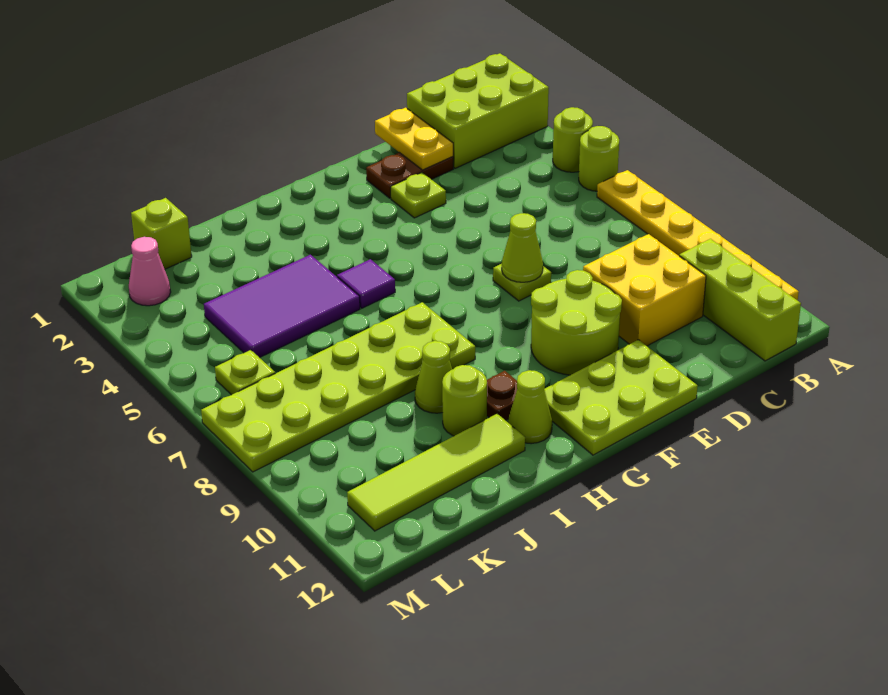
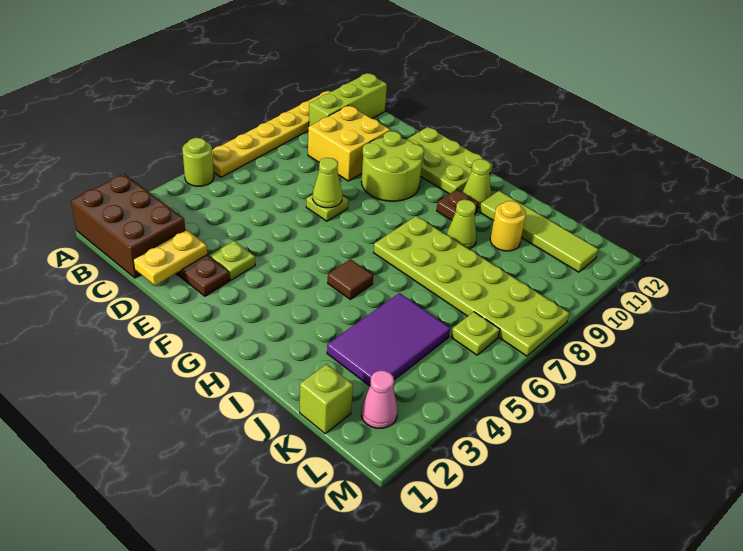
lime brick A1:C2 level 1 -> brown brick A1:C2 level 1
lime round brick A4 level 1 -> none
purple tile H5 level 1 -> brown tile H5 level 1
purple tile I4:K5 level 1 -> purple tile J3:K5 level 1
lime round brick I10 level 1 -> none
none -> yellow round brick J10 level 1

